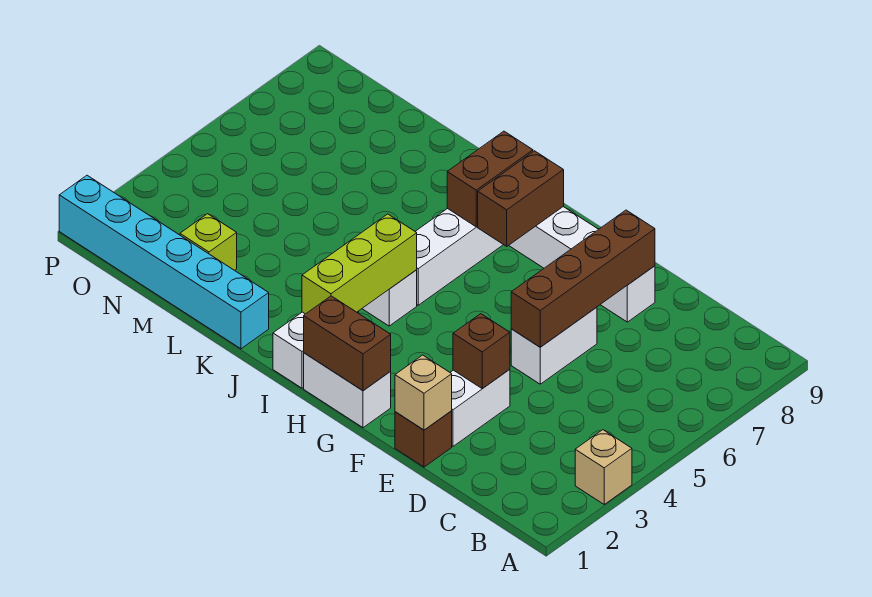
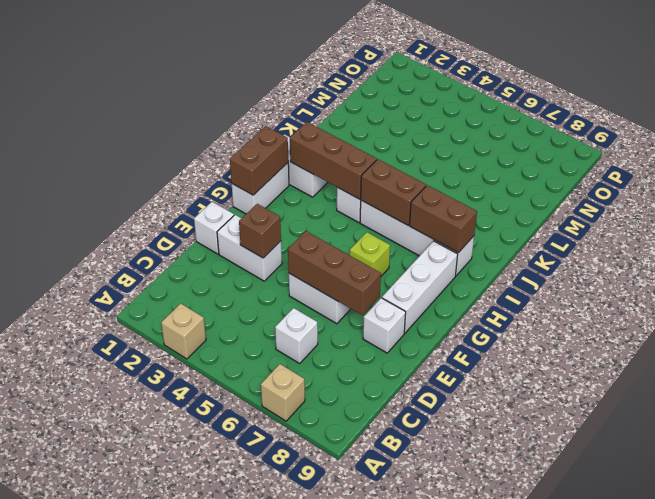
none -> white brick C6 level 1
brown brick E1 level 1 -> white brick E1 level 1
tan brick E1 level 2 -> tan brick A7 level 1
brown brick E5:E8 level 2 -> brown brick E5:E7 level 2
brown brick H7:H8 level 2 -> brown brick I5:I6 level 2
lime brick I2:I4 level 2 -> brown brick I2:I4 level 2
cyan brick K1:P1 level 1 -> none
lime brick M2 level 1 -> lime brick G6 level 1

